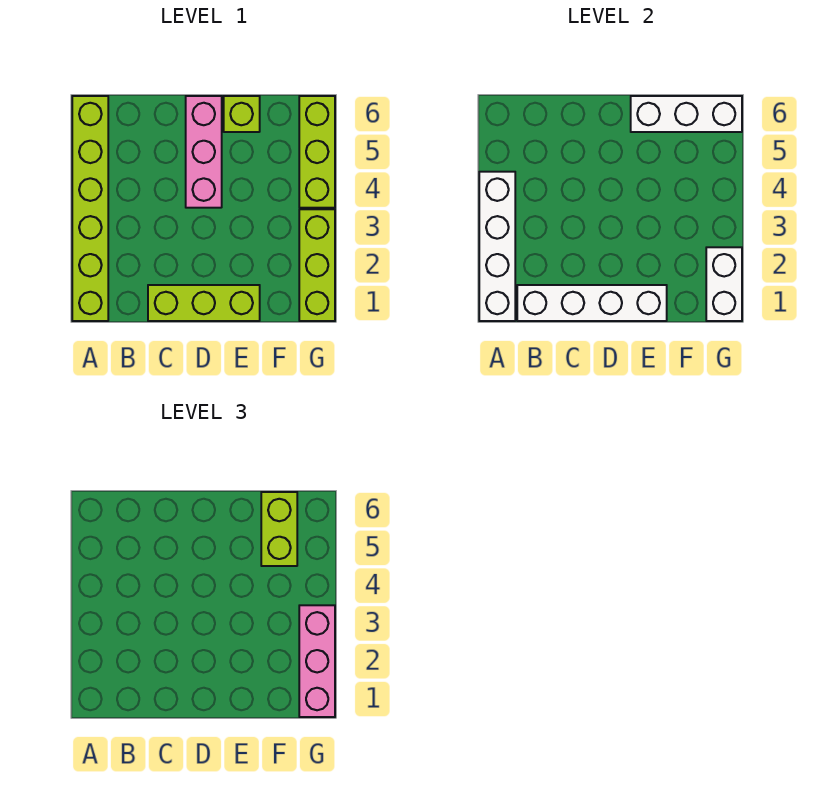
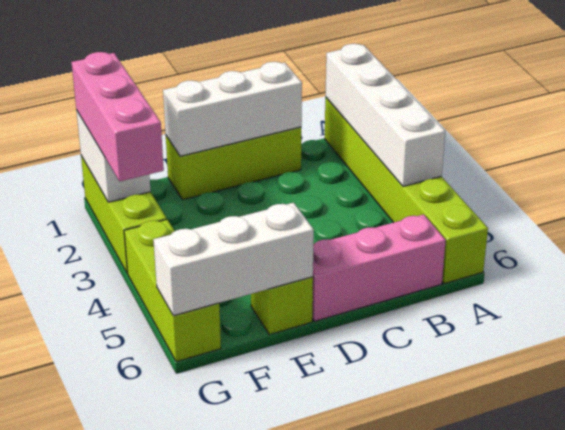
white brick B1:E1 level 2 -> white brick C1:E1 level 2
pink brick D4:D6 level 1 -> pink brick B6:D6 level 1
lime brick F5:F6 level 3 -> none

